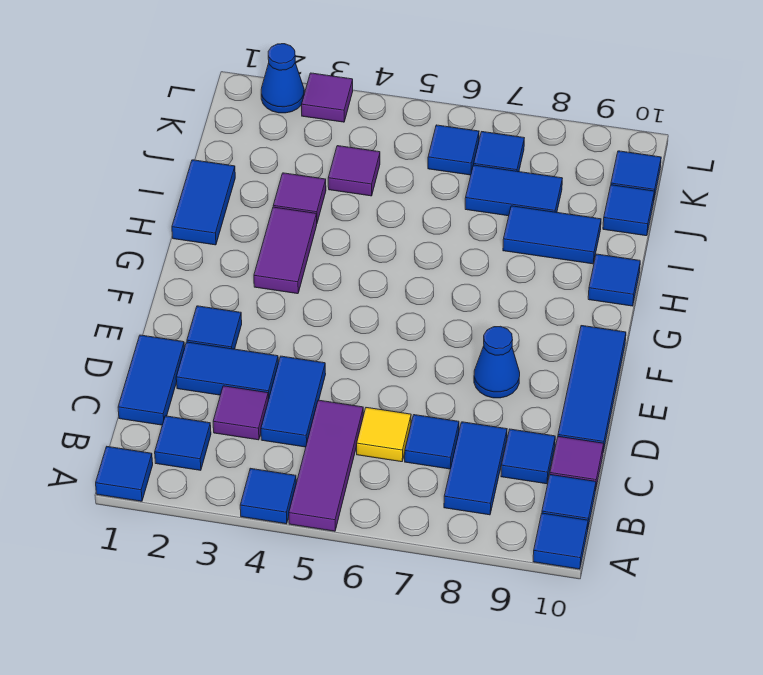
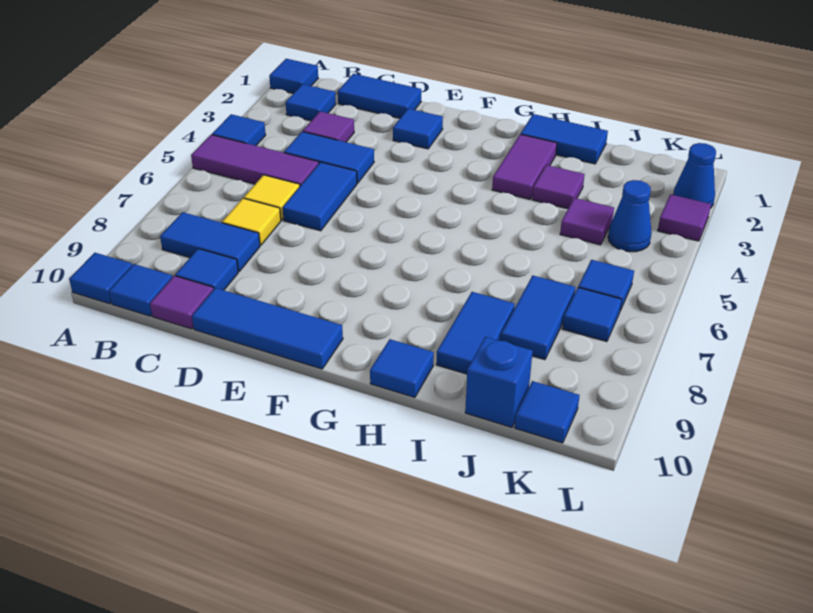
blue tile C7 level 1 -> yellow tile C7 level 1
blue tile D2:D3 level 1 -> blue tile D5:D6 level 1
blue cone E8 level 1 -> blue cone K4 level 1
purple tile G3:H3 level 1 -> purple tile H2:H3 level 1
blue tile J10 level 1 -> blue brick J10 level 1

